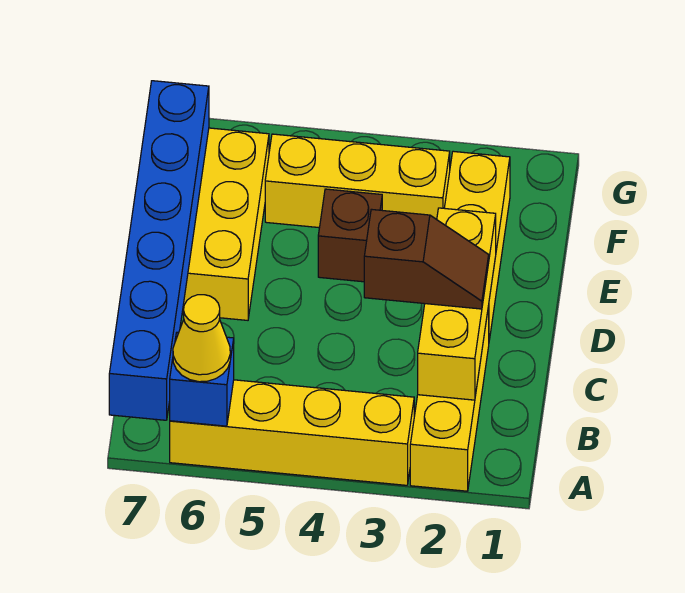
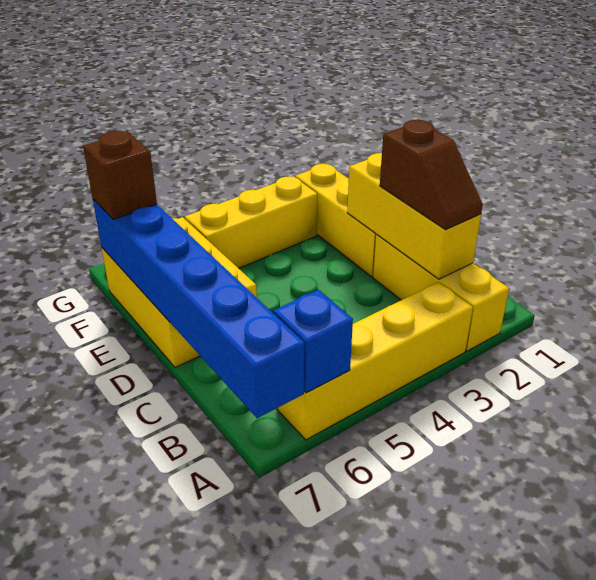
yellow cone A6 level 3 -> none
brown slope C2:C3 level 3 top 3 -> brown slope B2:C2 level 3 top C
brown brick E4 level 1 -> brown brick F7 level 3

